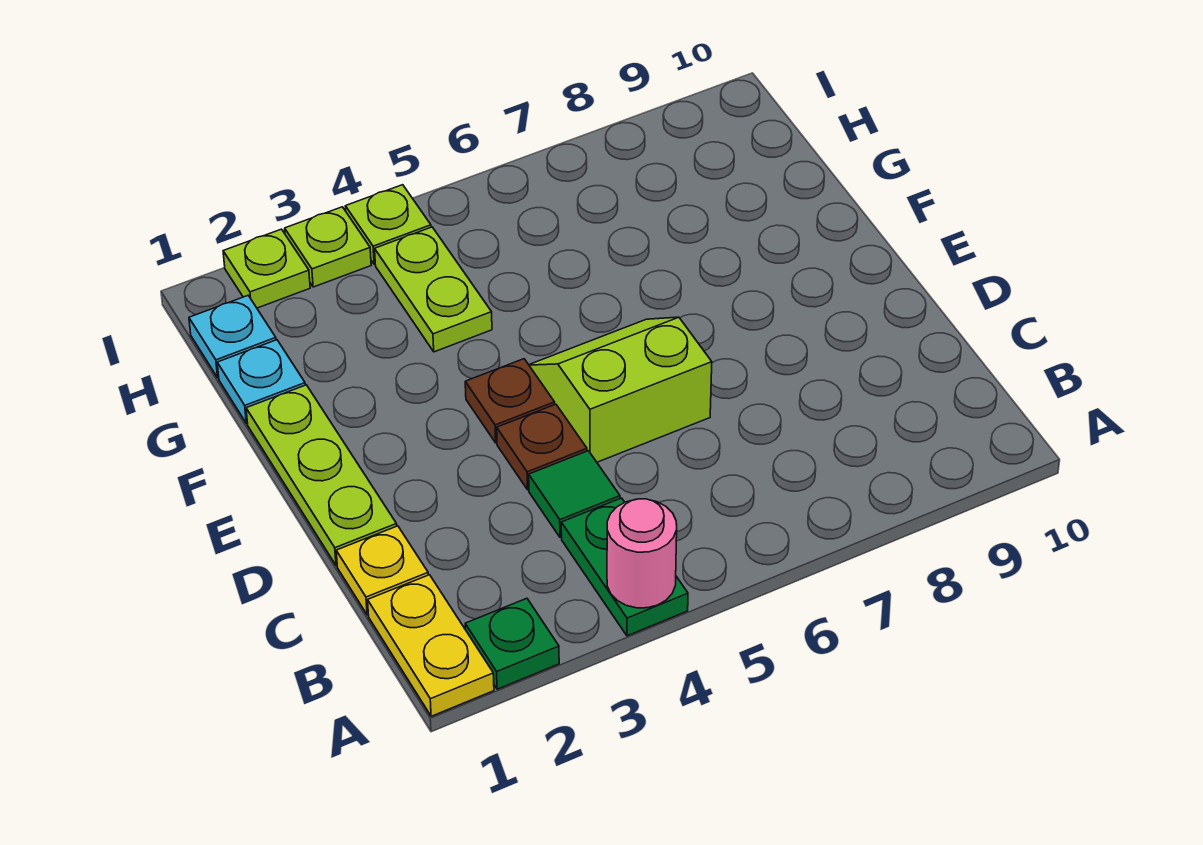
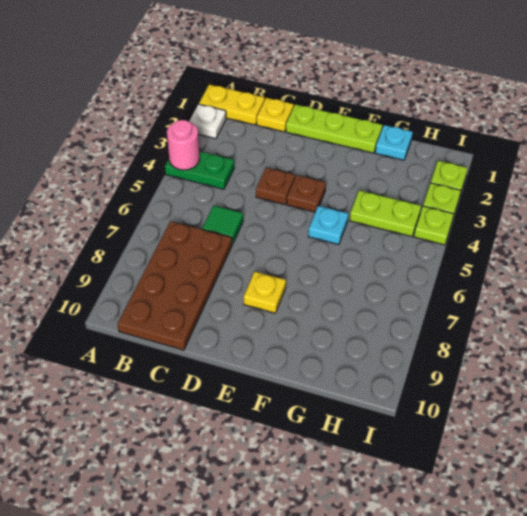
green plate A2 level 1 -> white plate A2 level 1
none -> brown plate B7:C10 level 1
green tile C4 level 1 -> green tile C6 level 1
lime slope D5:E6 level 1 top D -> none
none -> yellow plate E8 level 1
cyan plate H1 level 1 -> cyan plate F5 level 1

